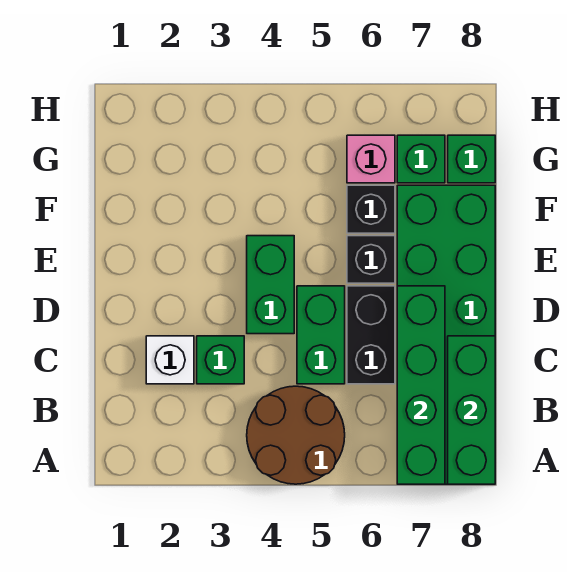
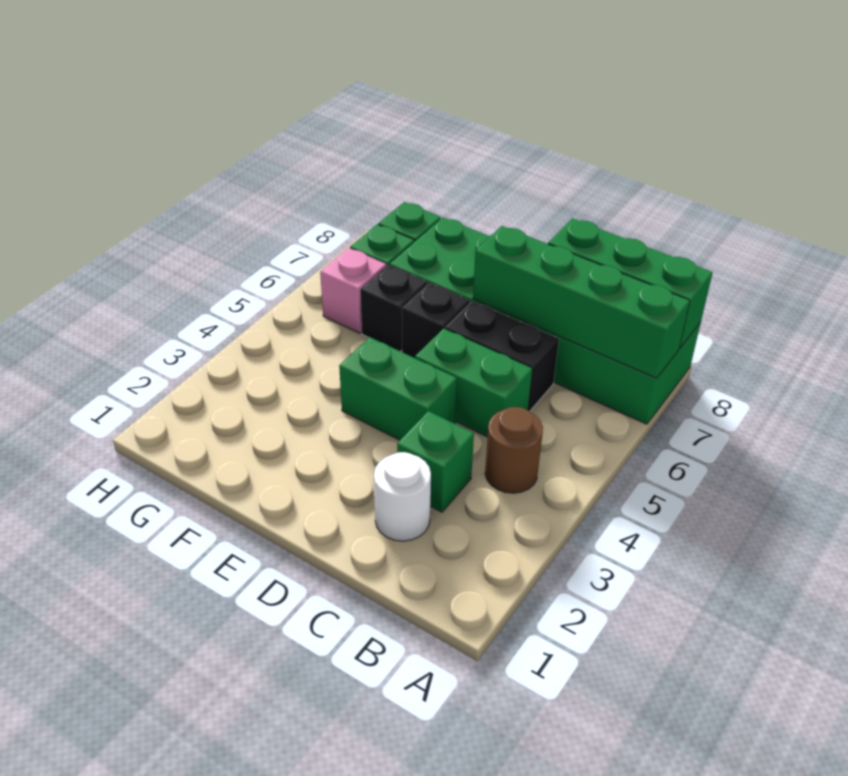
brown round brick A4:B5 level 1 -> brown round brick B4 level 1
white brick C2 level 1 -> white round brick C2 level 1

